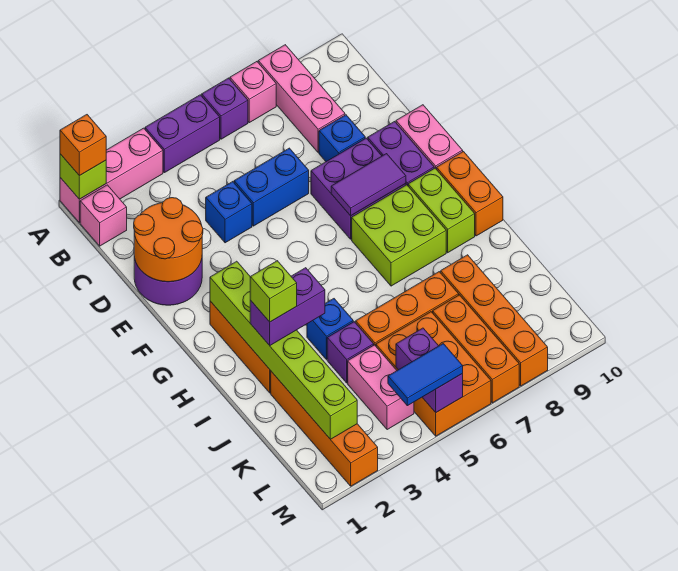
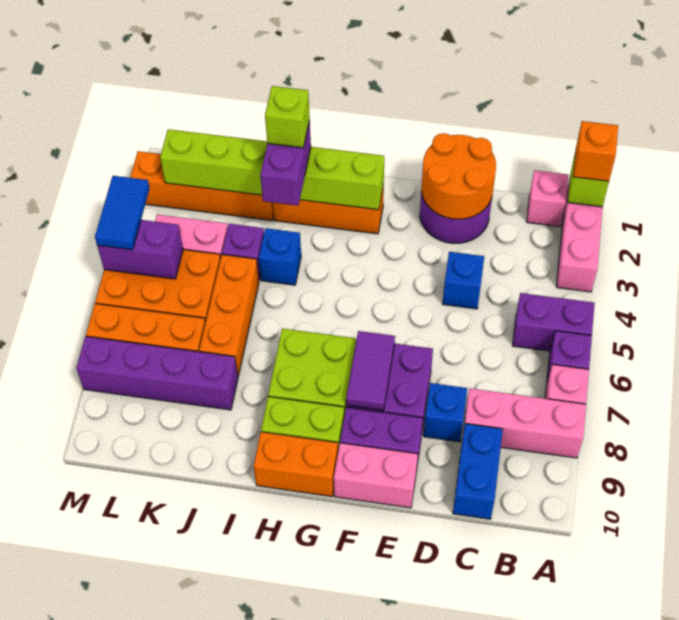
purple brick A4:A5 level 1 -> purple brick A5:B5 level 1
blue brick D5:D6 level 1 -> blue brick C9:C10 level 1
orange brick J8:M8 level 1 -> purple brick J8:M8 level 1

